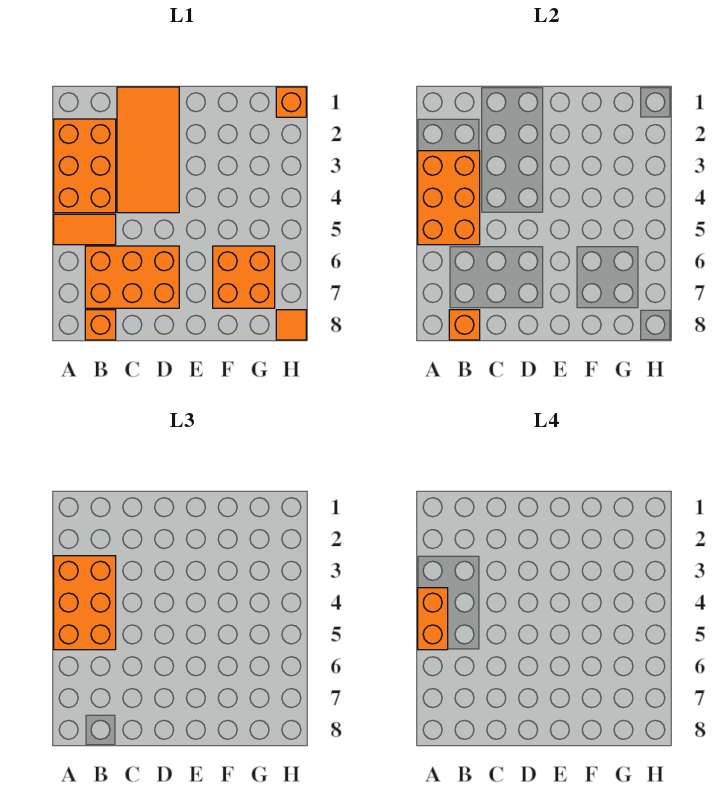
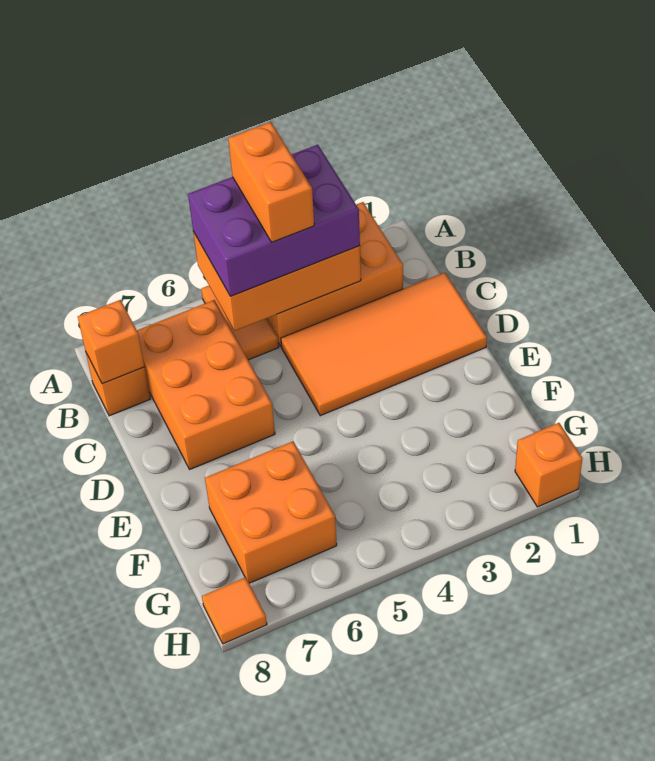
orange brick A3:B5 level 3 -> purple brick A3:B5 level 3
orange brick A4:A5 level 4 -> orange brick A4:B4 level 4

